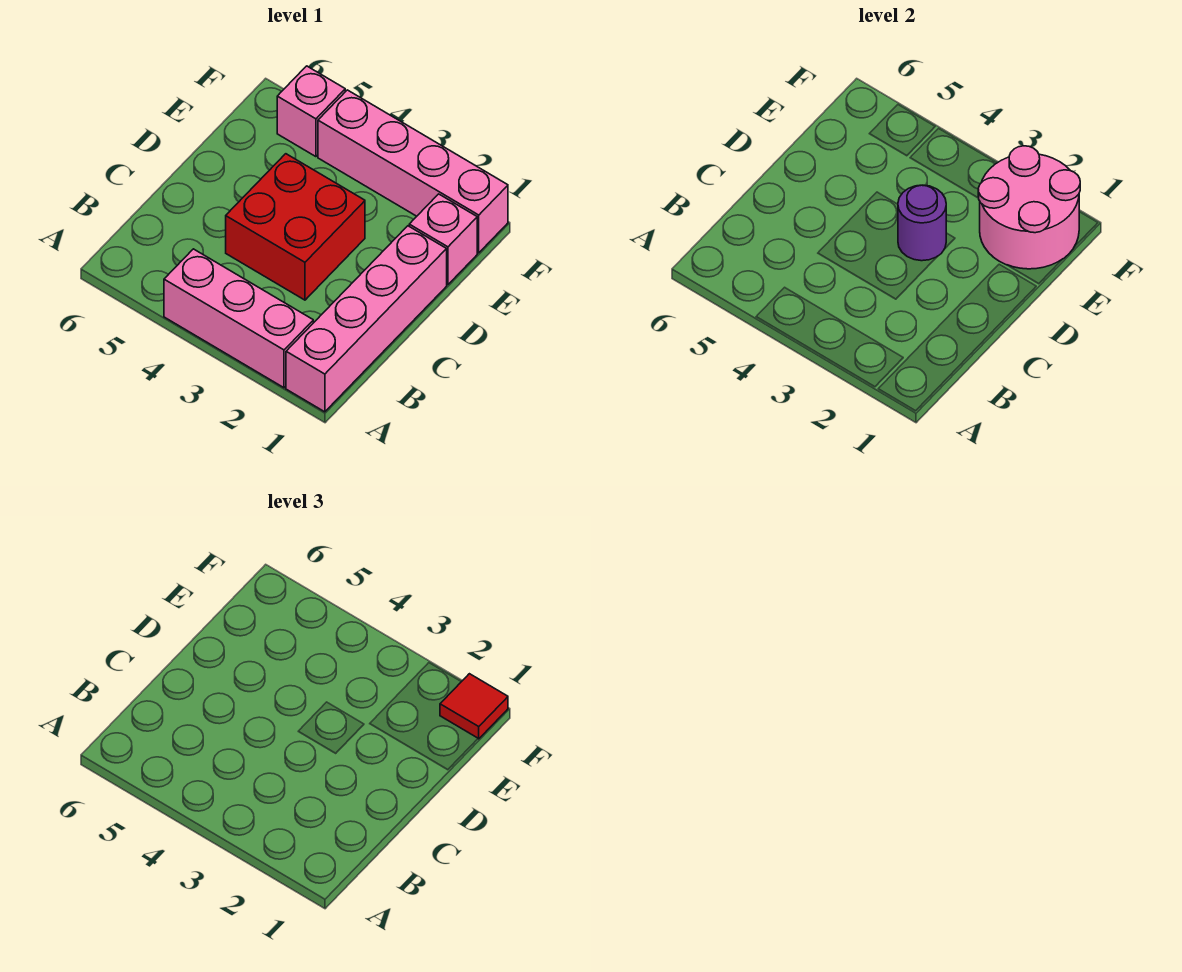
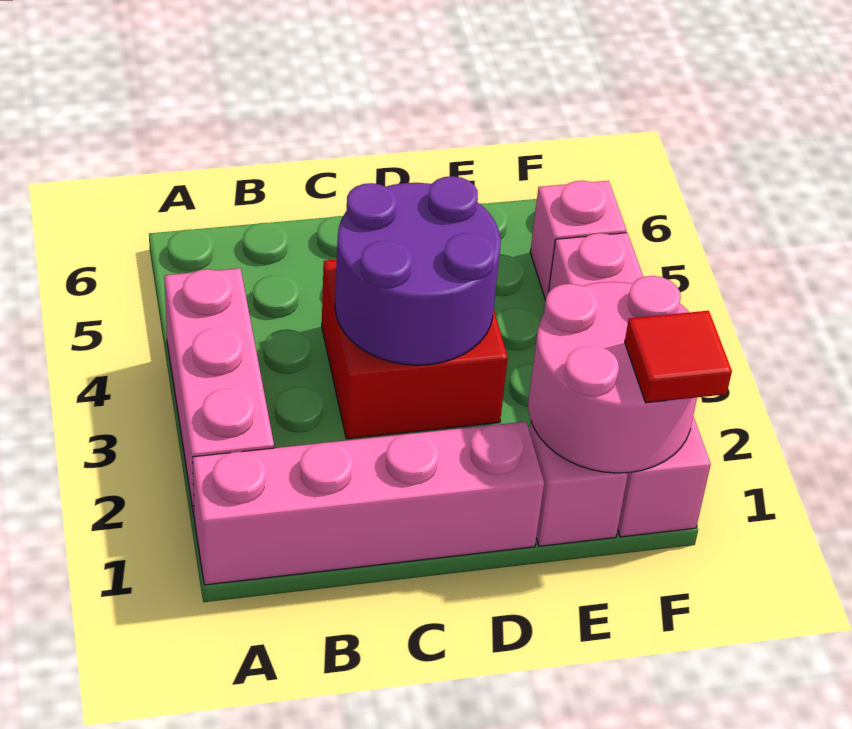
purple round brick D3 level 2 -> purple round brick C3:D4 level 2

